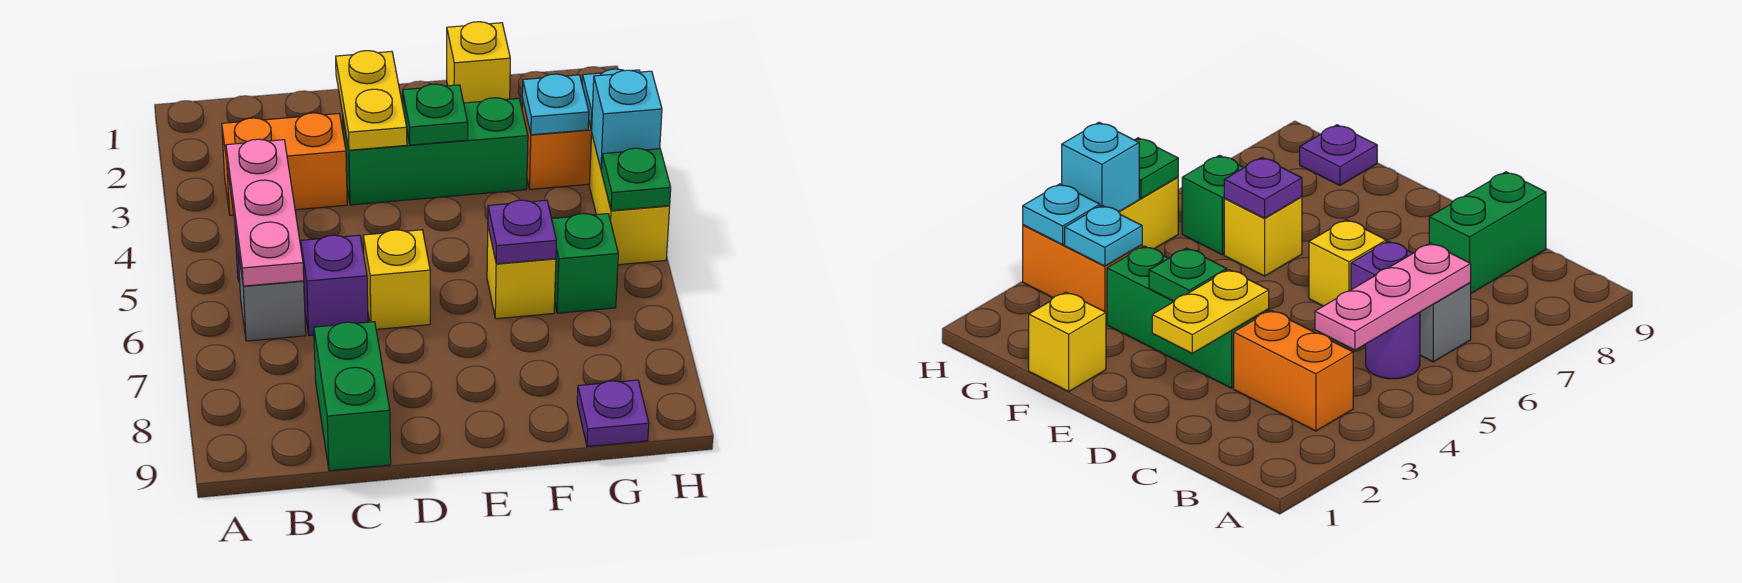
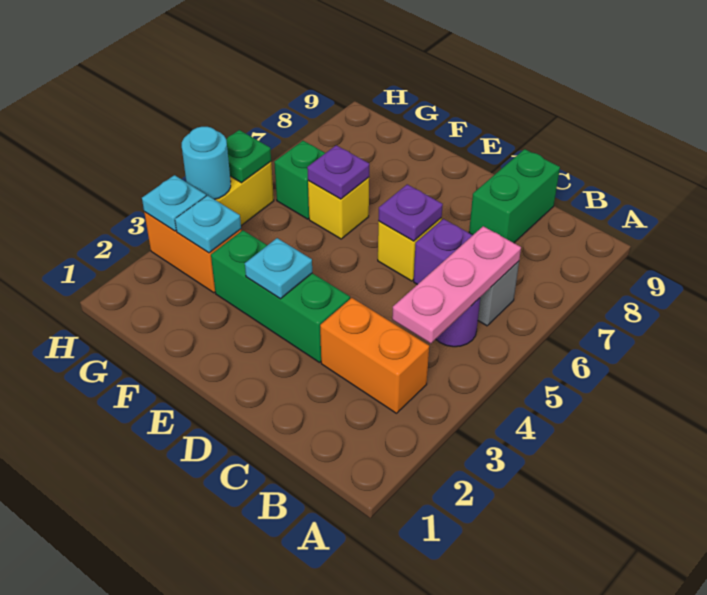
yellow plate D2:D3 level 2 -> none
green plate E3 level 2 -> cyan plate E3 level 2
yellow brick F1 level 1 -> none
purple plate G9 level 1 -> purple plate D6 level 2
cyan brick H4 level 2 -> cyan round brick H4 level 2

